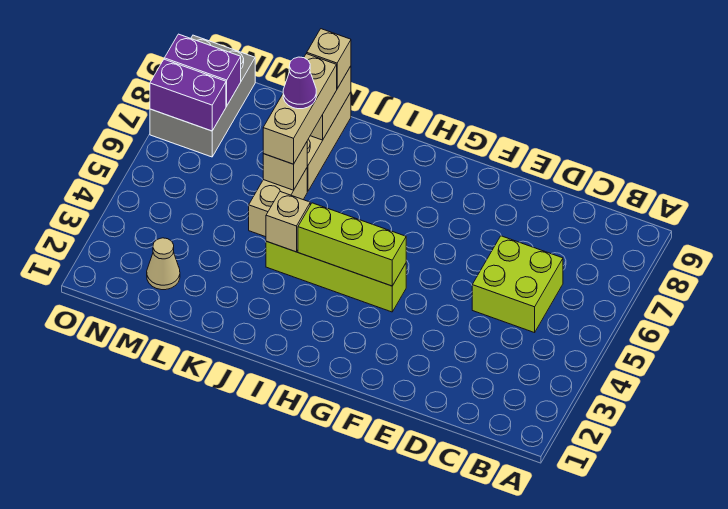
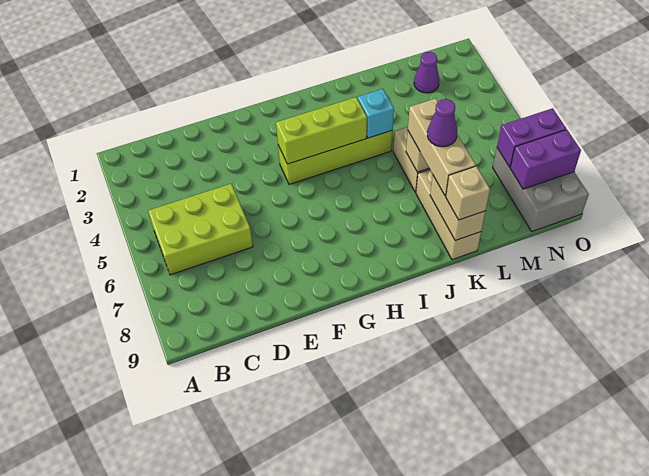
lime brick C5:D6 level 1 -> lime brick B5:D6 level 1
tan brick J4 level 2 -> cyan brick J4 level 2
tan cone M2 level 1 -> purple cone M2 level 1

